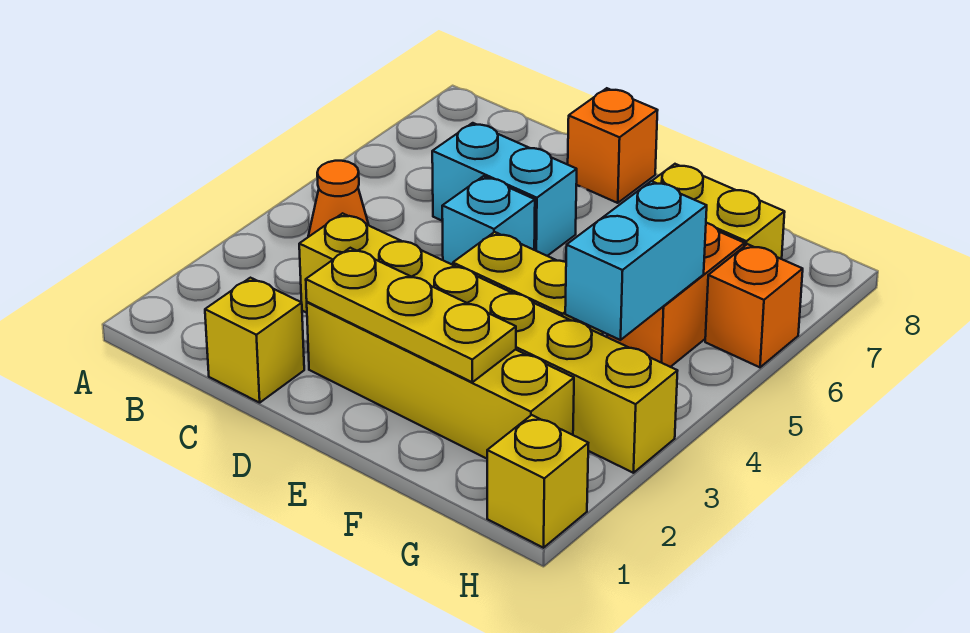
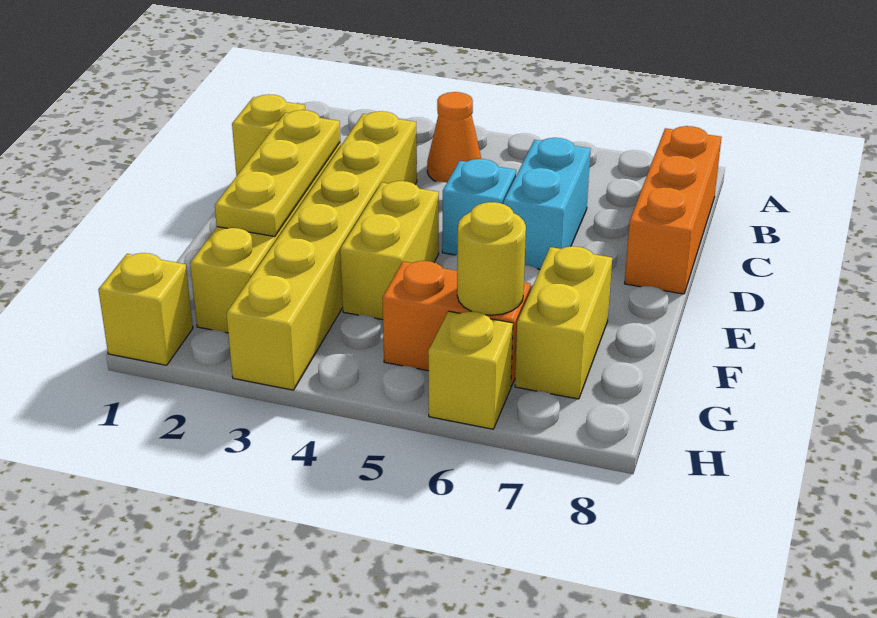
orange brick D8 level 1 -> orange brick B8:D8 level 1
cyan brick G4:G5 level 2 -> none
none -> yellow round brick G6 level 2
orange brick H6 level 1 -> yellow brick H6 level 1

